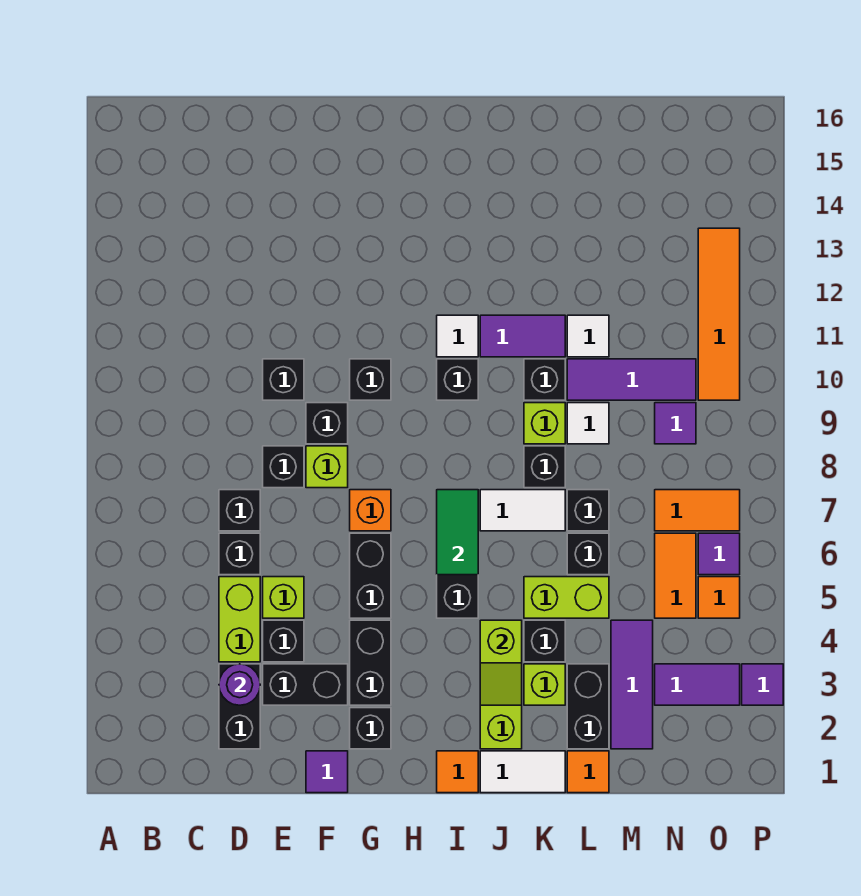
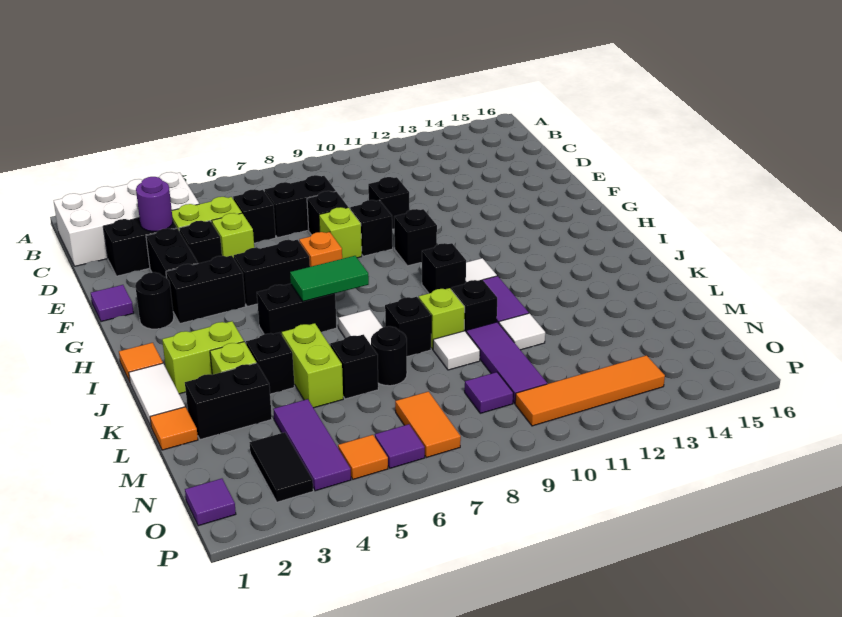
none -> white brick B1:C4 level 1
black brick D7 level 1 -> black brick D7:D8 level 1
black brick G2 level 1 -> black round brick G2 level 1
lime slope J3:J4 level 2 top 4 -> none
black brick L7 level 1 -> black round brick L7 level 1
purple tile M2:M4 level 1 -> purple tile M4:O4 level 1
purple tile N3:O3 level 1 -> black tile N3:O3 level 1
orange tile N5:N6 level 1 -> none
purple tile P3 level 1 -> purple tile O1 level 1

